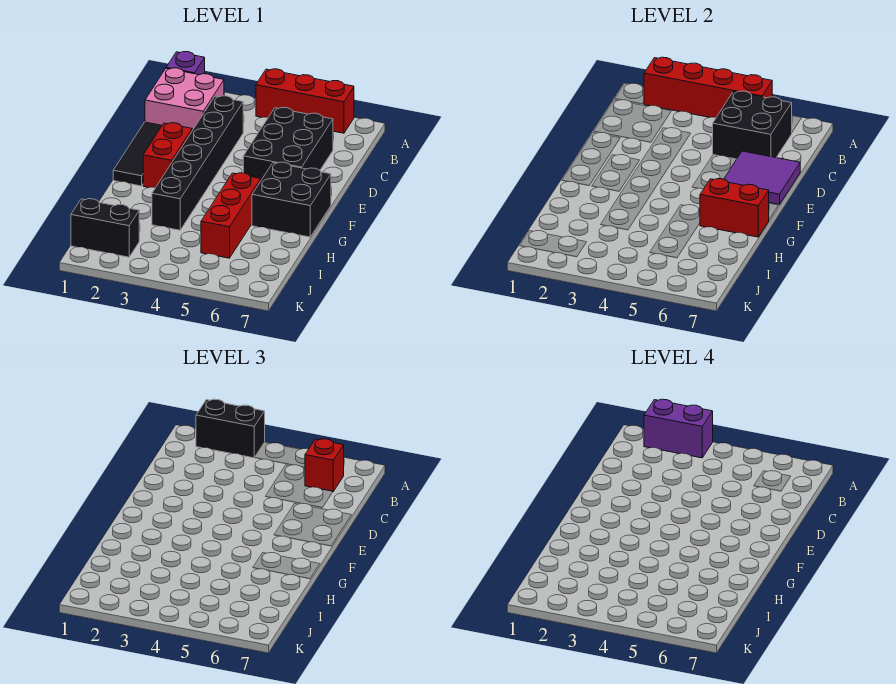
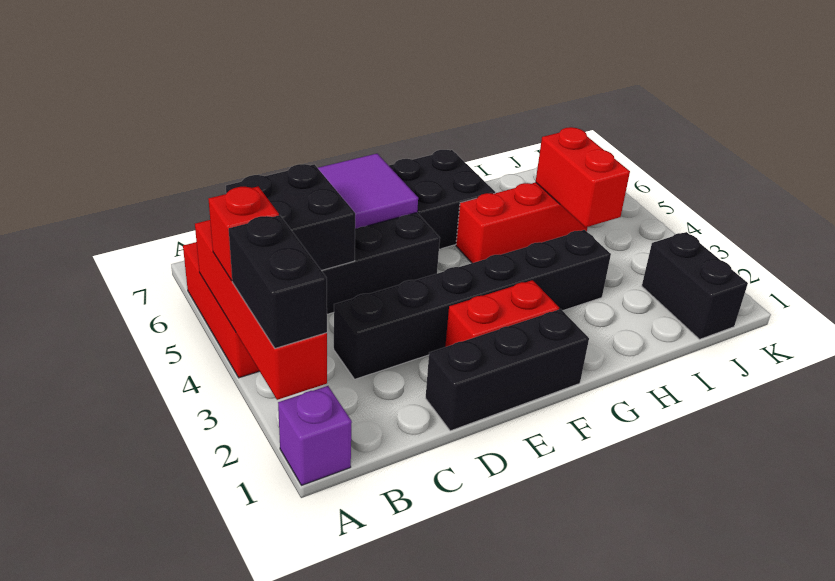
purple brick A2:A3 level 4 -> none
pink brick B1:C2 level 1 -> none
red brick B6 level 3 -> red brick A4 level 3
black tile D1:F1 level 1 -> black brick D1:F1 level 1
red brick G6:G7 level 2 -> red brick I4:I5 level 2

